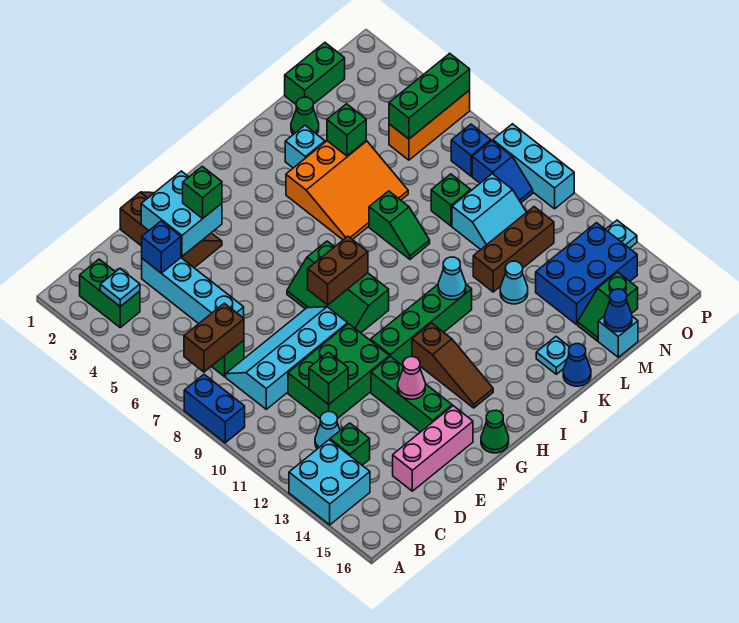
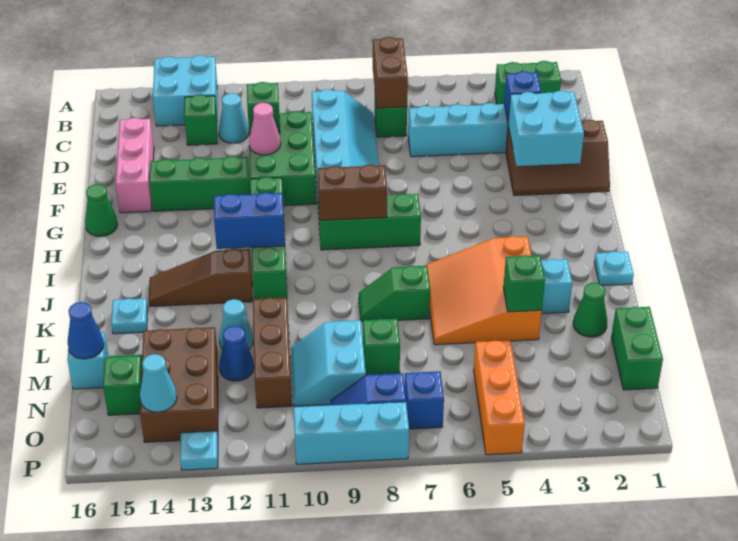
blue brick A8:A9 level 1 -> blue brick I11:I12 level 2
cyan plate B3 level 2 -> cyan plate J1 level 1
green brick F3 level 3 -> none
pink cone F13 level 2 -> pink cone E11 level 2
brown brick G8:H8 level 2 -> brown brick H8:H9 level 2
brown slope H12:H14 level 1 top 12 -> brown slope J12:J14 level 1 top 12
cyan cone J11 level 2 -> cyan cone O14 level 2
blue cone K16 level 1 -> blue cone M12 level 1
blue brick M13:O14 level 1 -> brown brick M13:O14 level 1
green brick N5:P5 level 2 -> none

